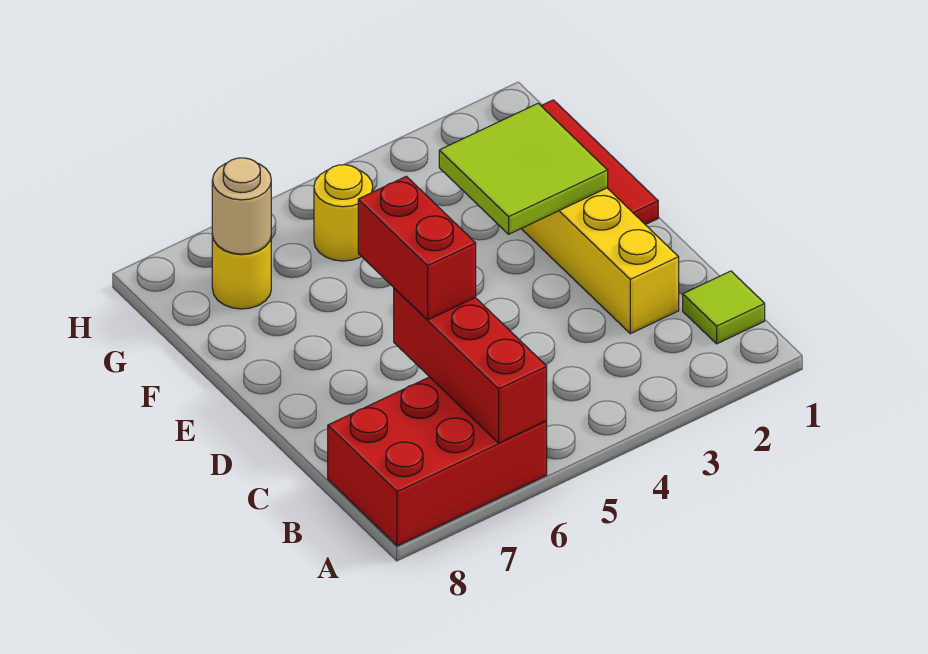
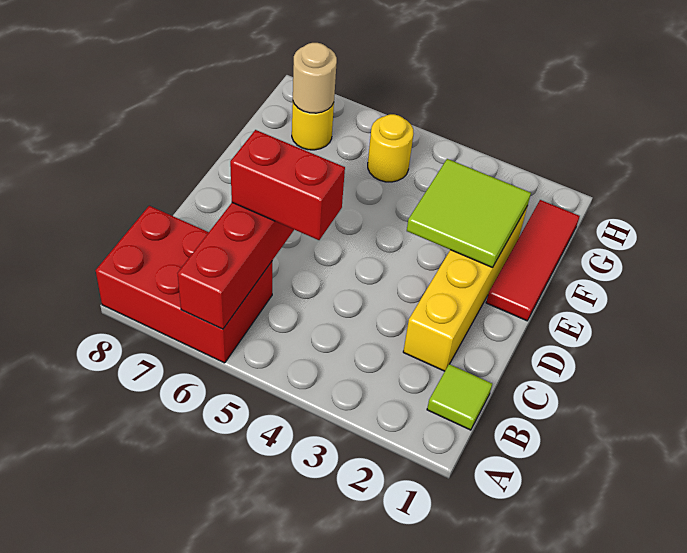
red brick C6:D6 level 3 -> red brick C5:C6 level 3

